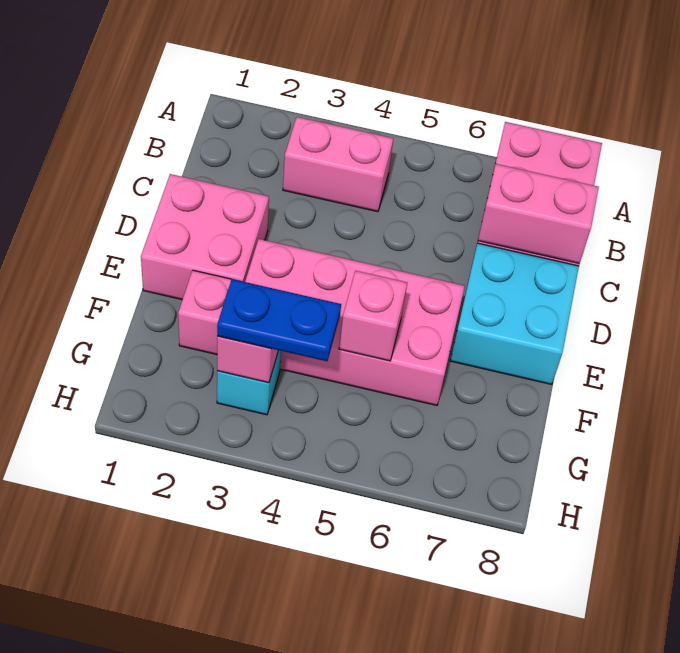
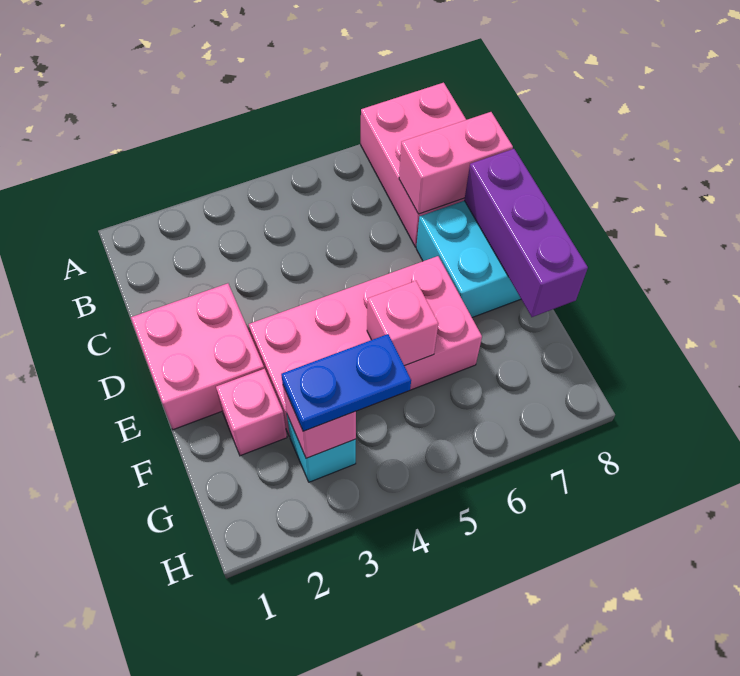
pink brick B3:B4 level 1 -> none
none -> purple brick D8:F8 level 2

